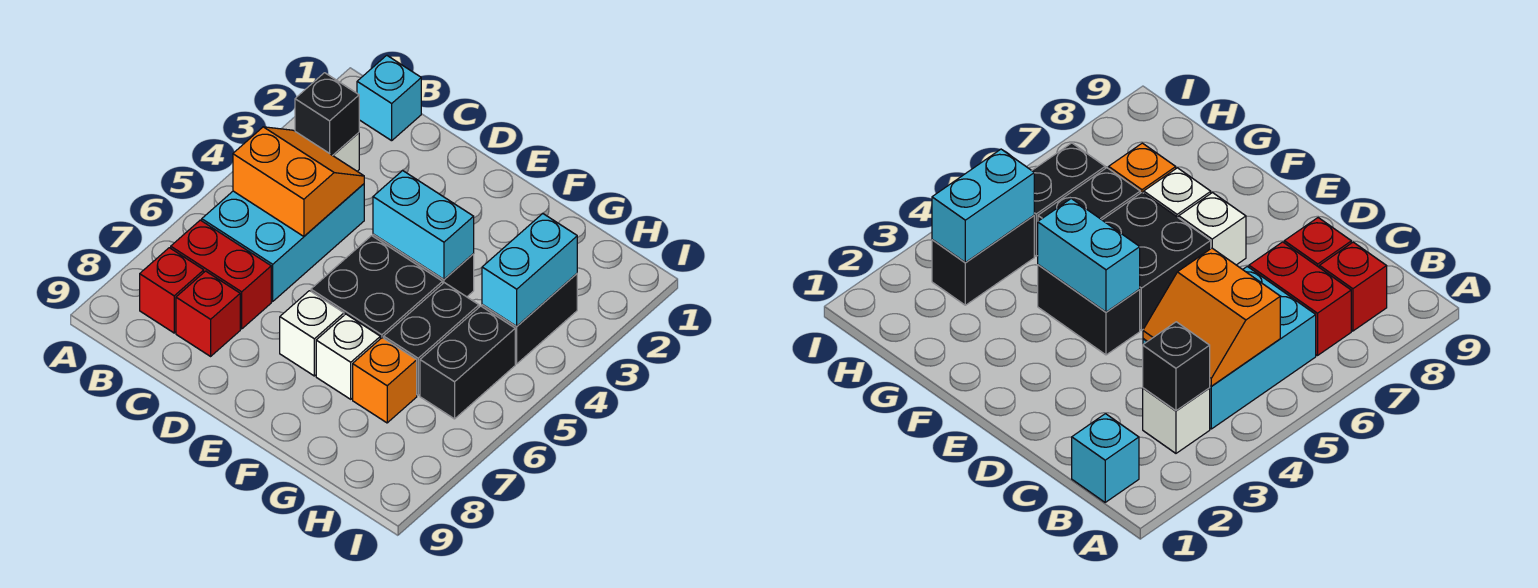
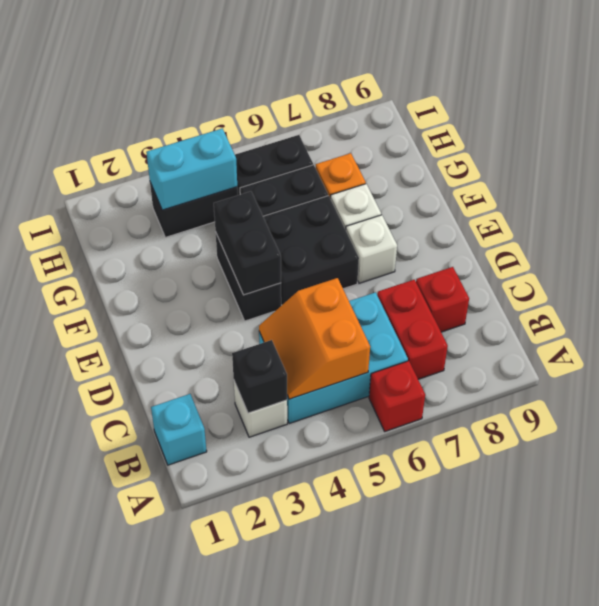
red brick B8 level 1 -> red brick A6 level 1
cyan brick E4:F4 level 2 -> black brick E4:F4 level 2

